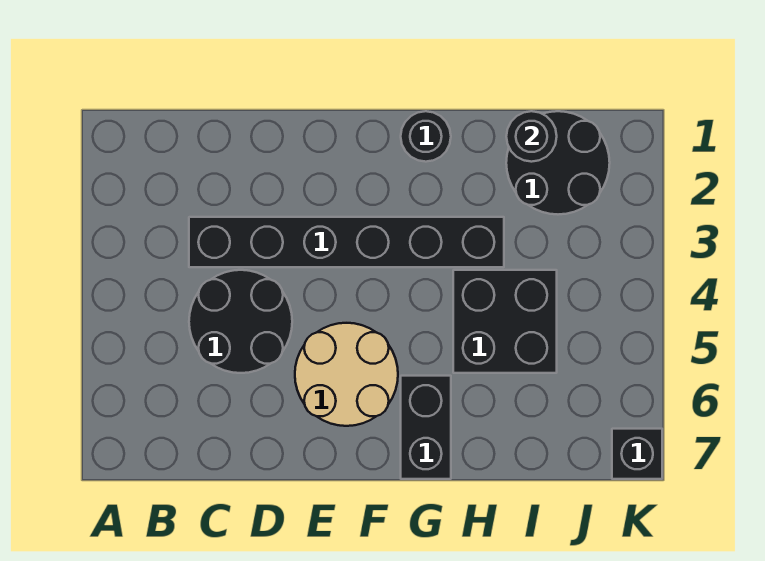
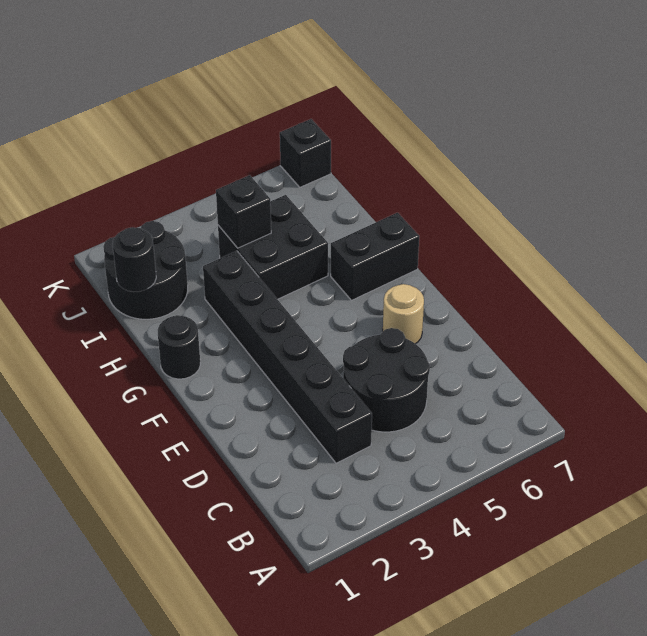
tan round brick E5:F6 level 1 -> tan round brick E6 level 1
none -> black brick I4 level 2

